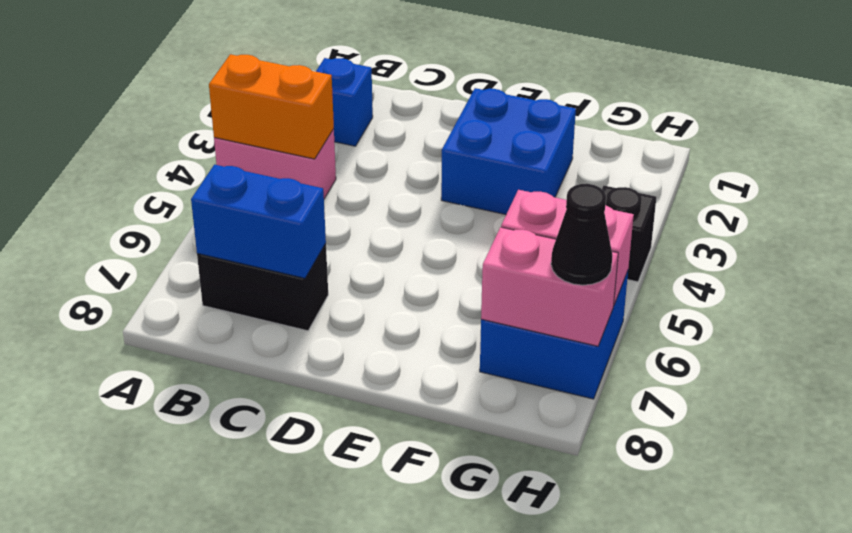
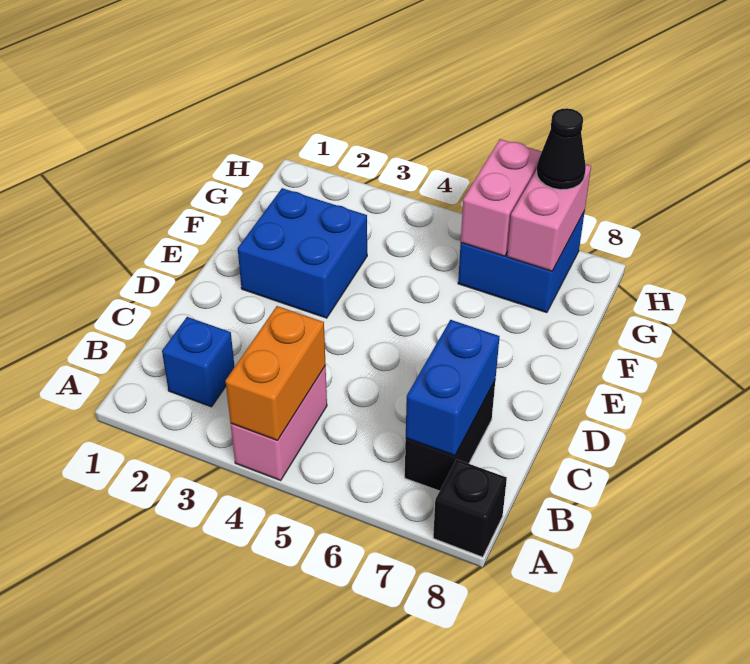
black brick H4 level 1 -> black brick A8 level 1

